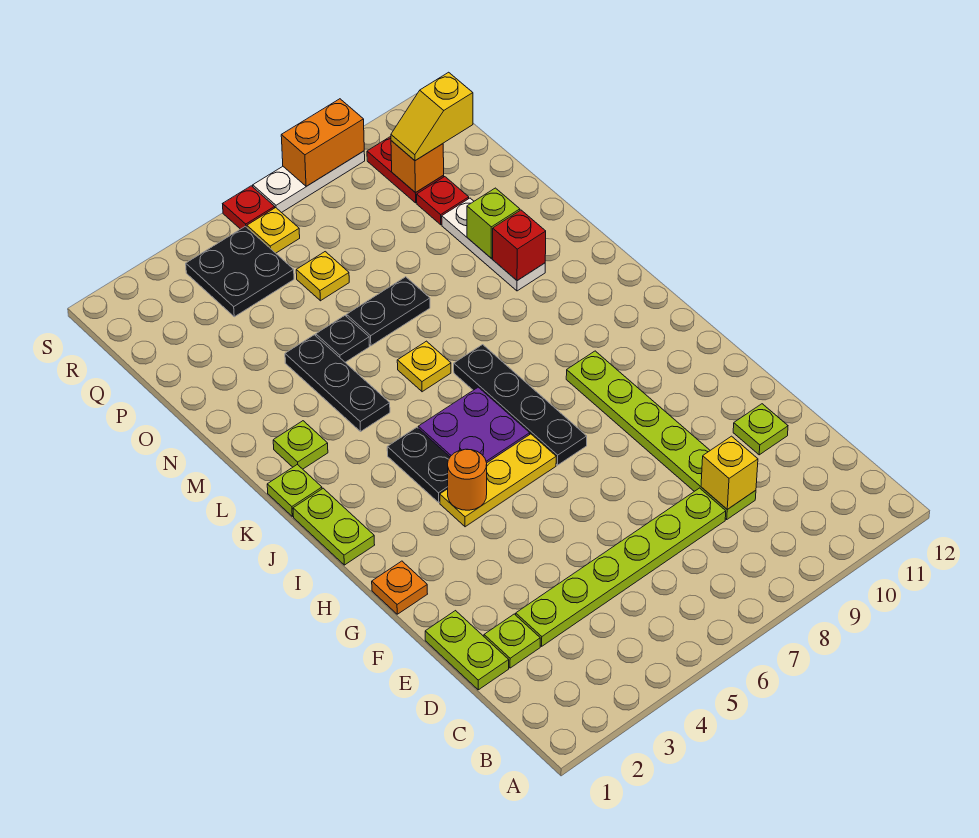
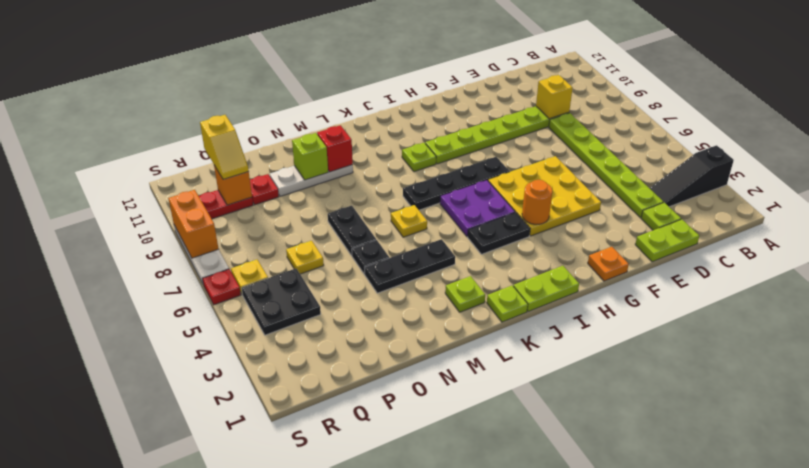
none -> black slope A3:C3 level 1 top A
lime plate E11 level 1 -> lime plate J9 level 1
yellow plate H4:H6 level 1 -> yellow plate F4:H6 level 1

